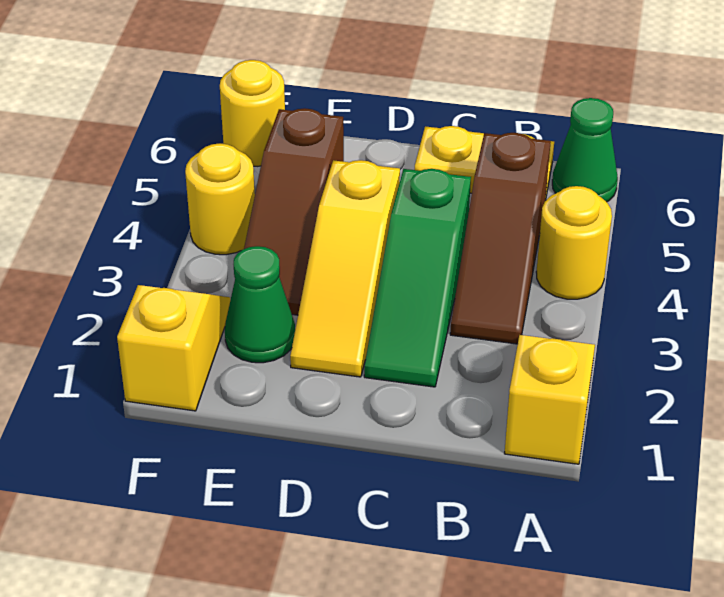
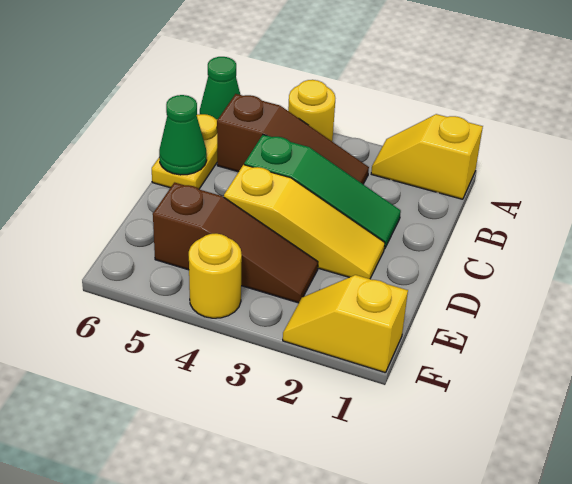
green cone E2 level 1 -> green cone C6 level 2
yellow round brick F6 level 1 -> none

